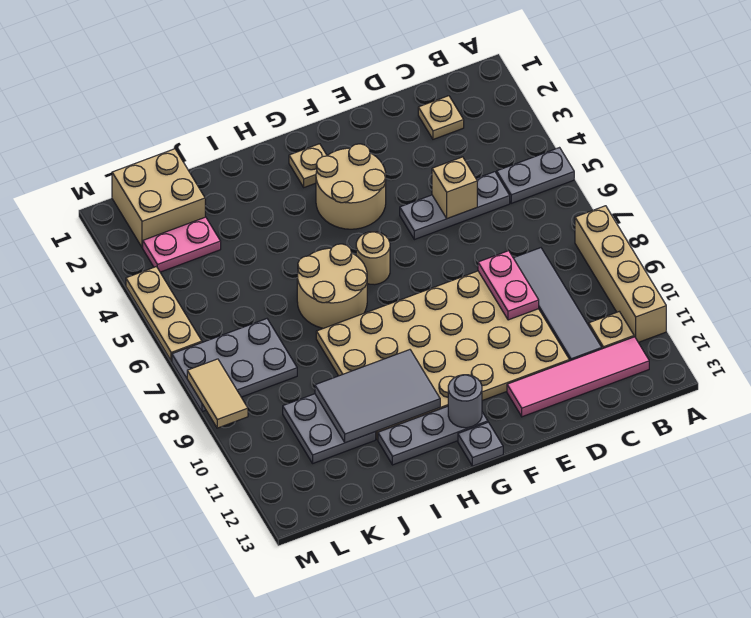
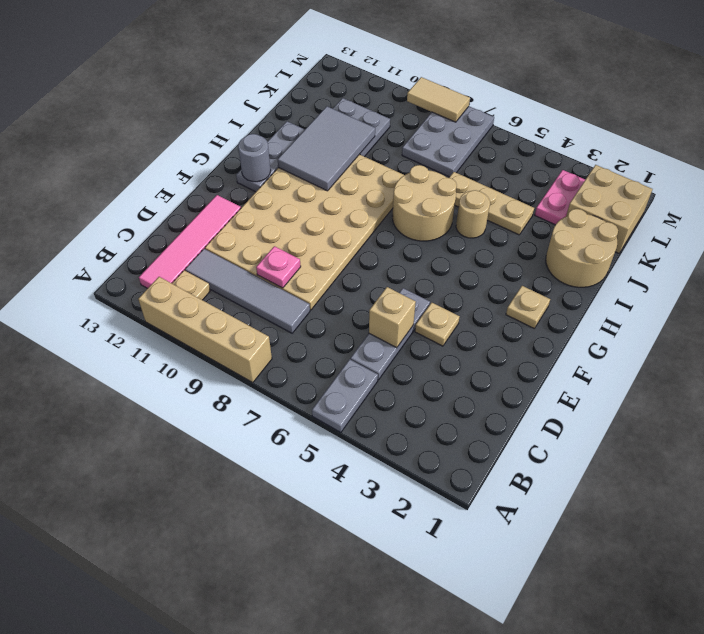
tan plate C2 level 1 -> tan plate E4 level 1
pink plate D8:D9 level 2 -> pink plate D9 level 2
tan round brick F3:G4 level 1 -> tan round brick I1:J2 level 1
tan round brick G6 level 1 -> tan round brick I5 level 1
grey plate G13 level 1 -> none
tan plate M4:M6 level 1 -> tan plate J4:J6 level 1

